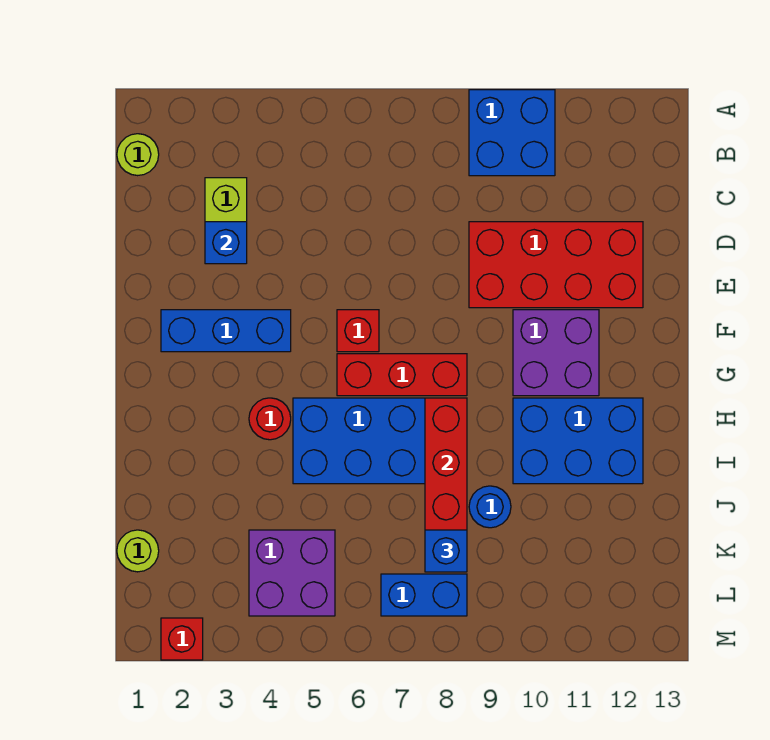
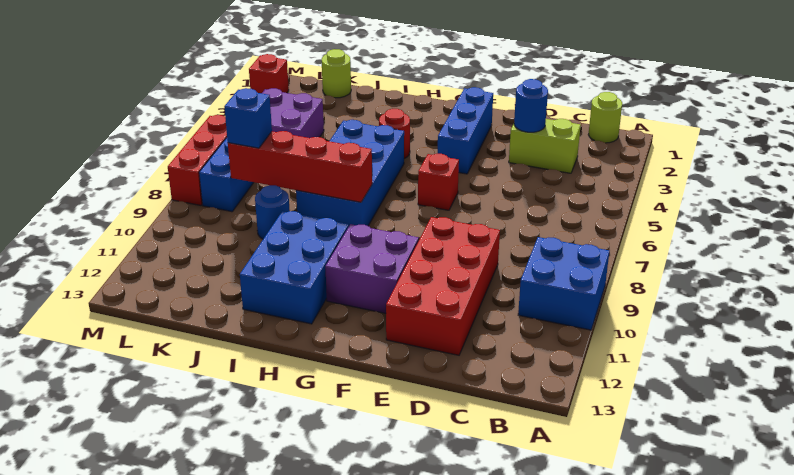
blue brick D3 level 2 -> blue round brick D3 level 2
red brick G6:G8 level 1 -> red brick M6:M8 level 1

